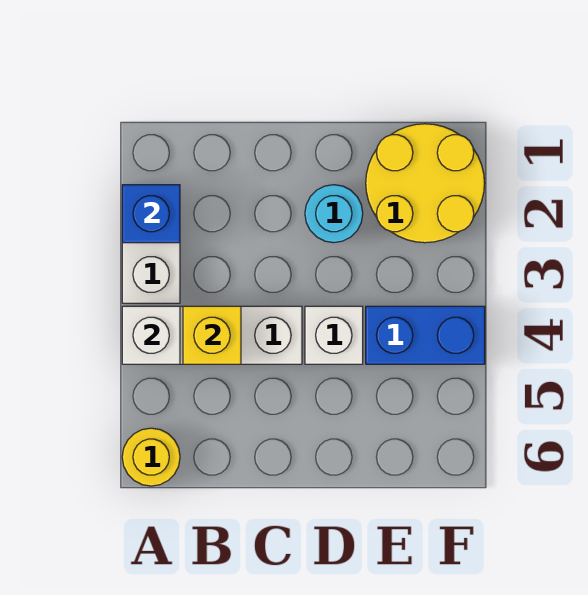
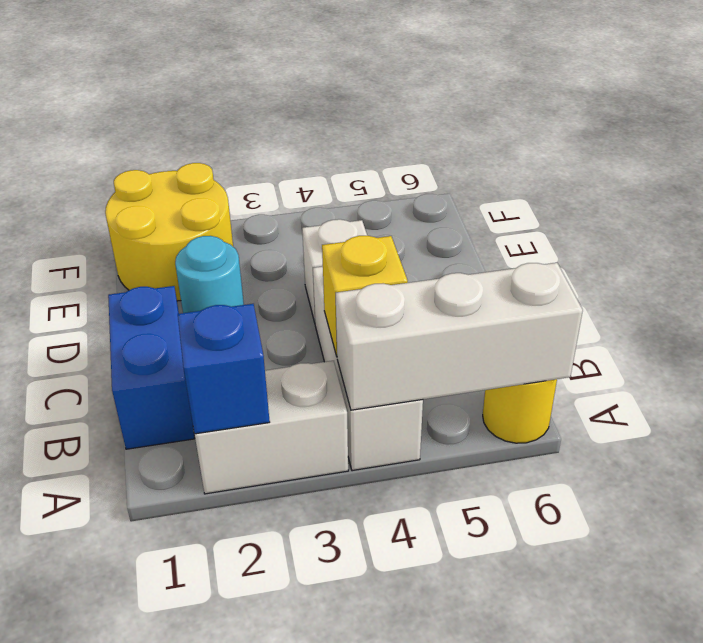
white brick A4 level 2 -> white brick A4:A6 level 2
blue brick E4:F4 level 1 -> blue brick B1:C1 level 1

